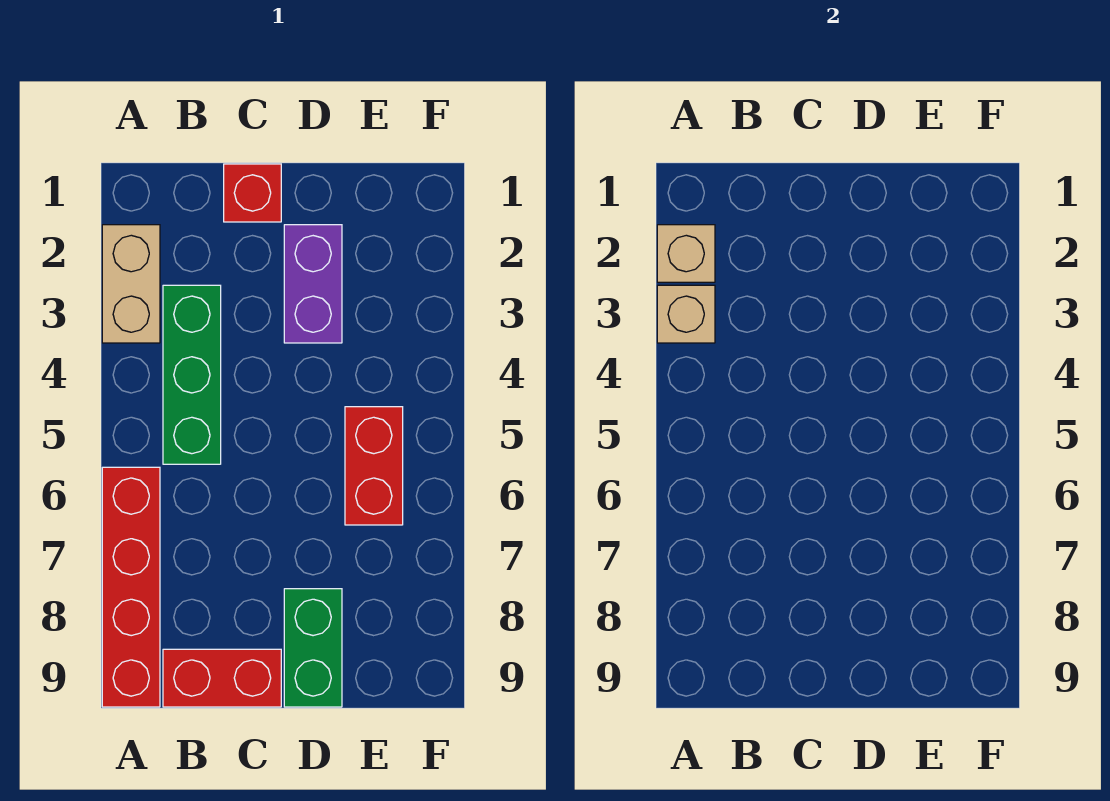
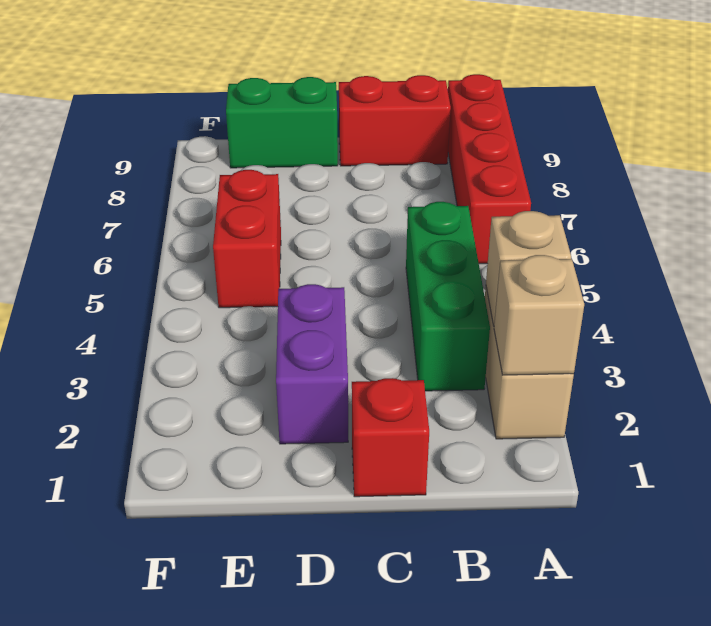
green brick D8:D9 level 1 -> green brick D9:E9 level 1

